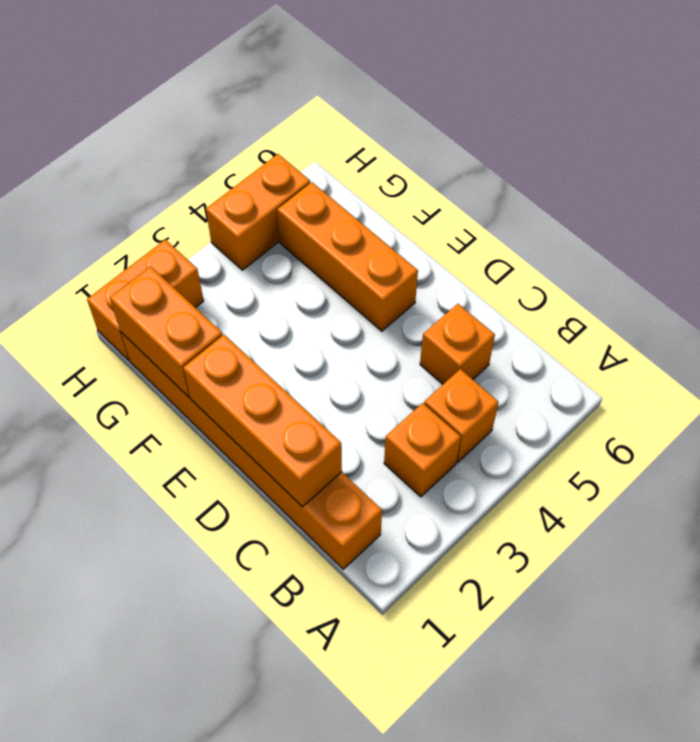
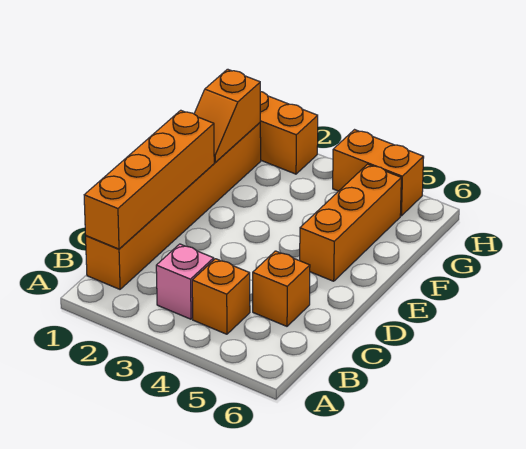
orange brick B3 level 1 -> pink brick B3 level 1
orange brick C1:E1 level 2 -> orange brick B1:E1 level 2
orange brick F1:G1 level 2 -> orange slope F1:G1 level 2 top G

